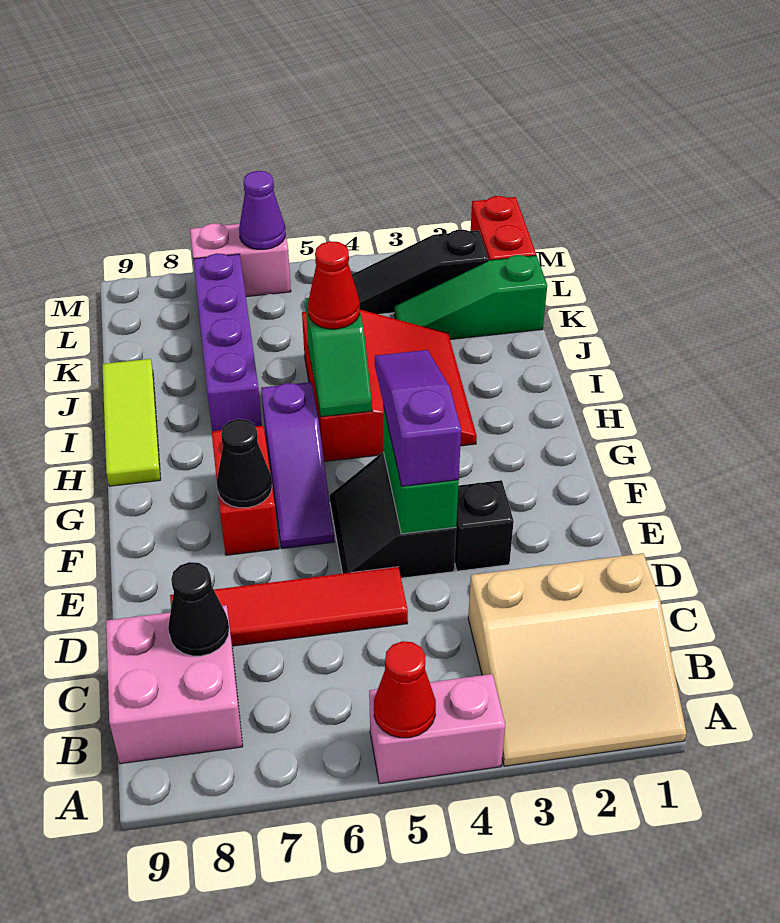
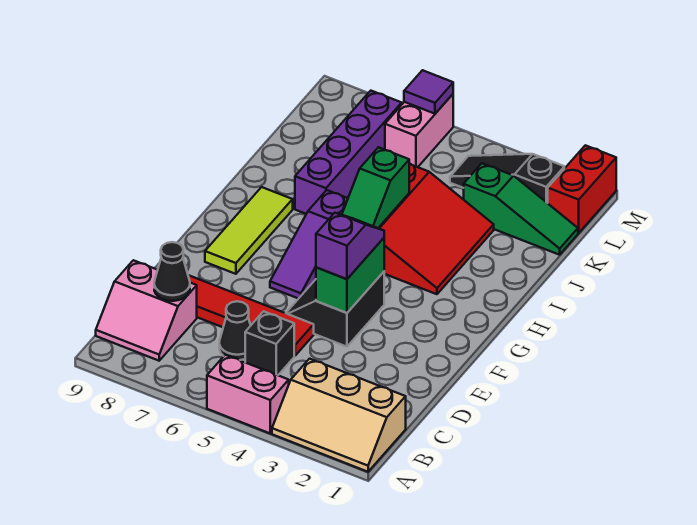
tan slope A1:C3 level 1 top C -> tan slope A1:B3 level 1 top B
red cone A5 level 2 -> none
pink brick B8:C9 level 1 -> pink slope B8:C9 level 1 top C
black brick E3 level 1 -> black brick C5 level 1
purple slope E4:G4 level 3 top E -> purple slope E4:F4 level 3 top E
red brick F7:G7 level 1 -> none
black cone F7 level 2 -> black cone C6 level 1
lime tile H9:J9 level 1 -> lime tile F8:H8 level 1
red cone I5 level 3 -> none
green slope K1:K3 level 1 top 1 -> green slope K1:K3 level 1 top 3
pink brick M6:M7 level 1 -> pink brick L6:M6 level 1
purple cone M6 level 2 -> purple tile M6 level 2

